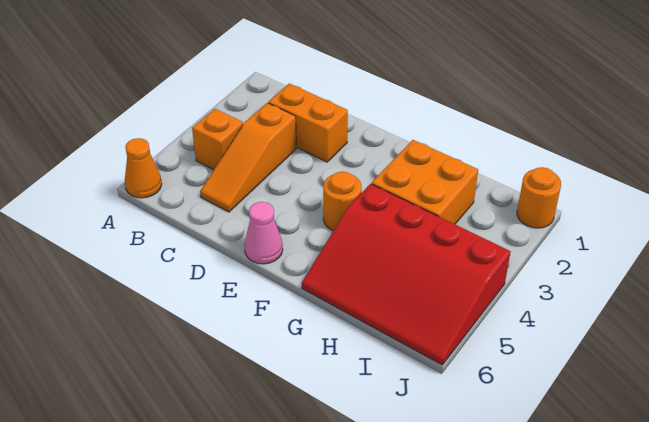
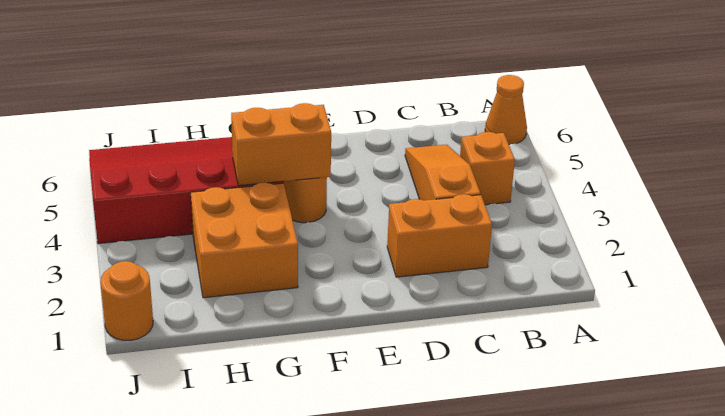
pink cone E6 level 1 -> none
none -> orange brick F4:G4 level 2

